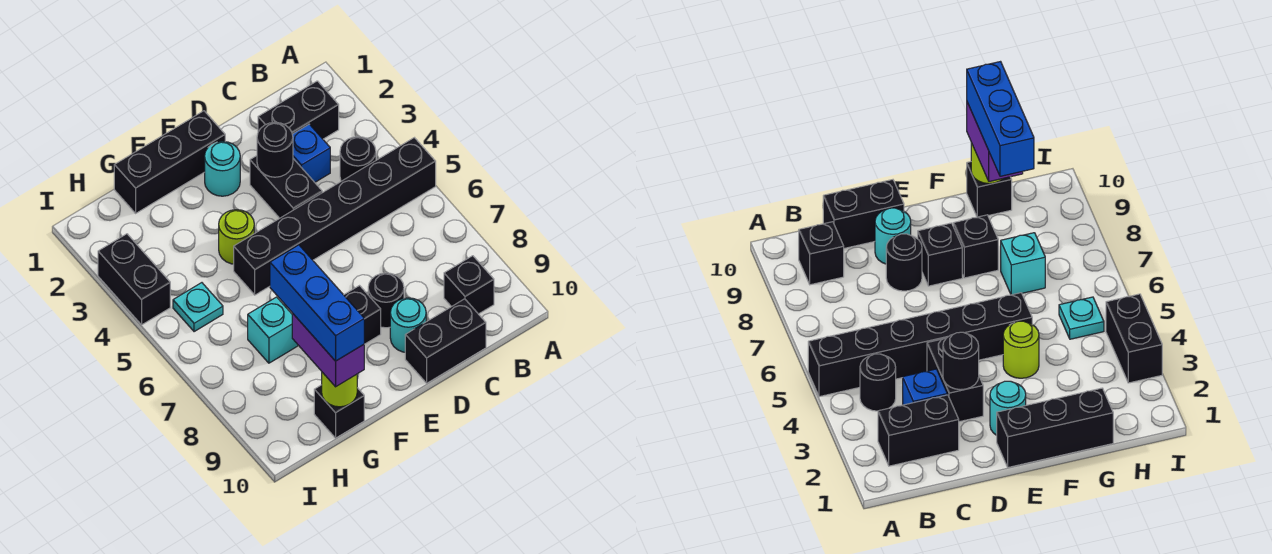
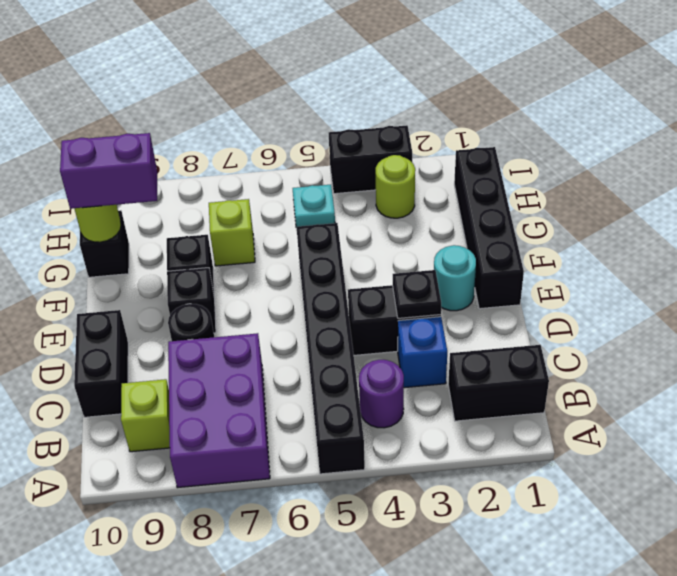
none -> purple brick A7:C8 level 1
black brick B2:C2 level 1 -> black brick B1:B2 level 1
black round brick B4 level 1 -> purple round brick B4 level 1
black brick B9 level 1 -> lime brick B9 level 1
black round brick D3 level 2 -> black plate D3 level 2
cyan round brick D9 level 1 -> none
black brick E1:G1 level 1 -> black brick E1:H1 level 1
lime round brick F4 level 1 -> lime round brick H3 level 1
cyan brick G7 level 1 -> lime brick G7 level 1
blue brick G8:G10 level 4 -> none

